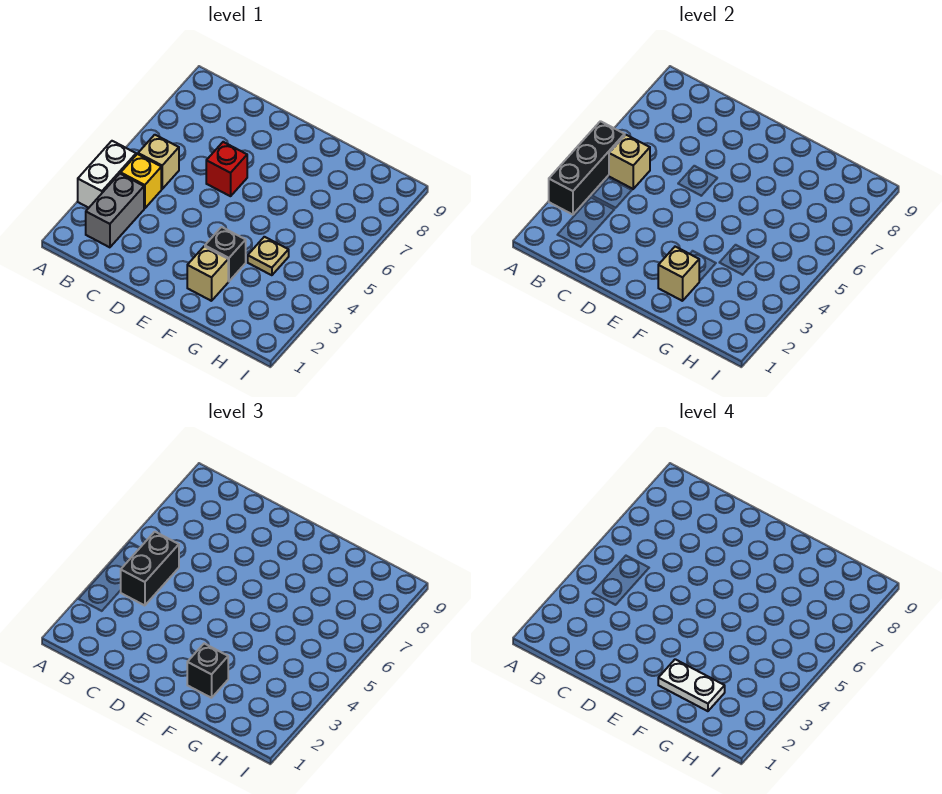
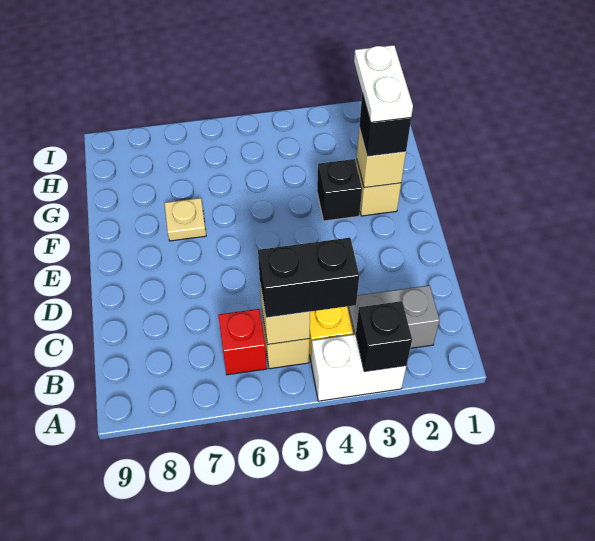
black brick A3:A5 level 2 -> black brick A3 level 2
red brick D6 level 1 -> red brick B6 level 1
tan plate G4 level 1 -> tan plate F7 level 1

